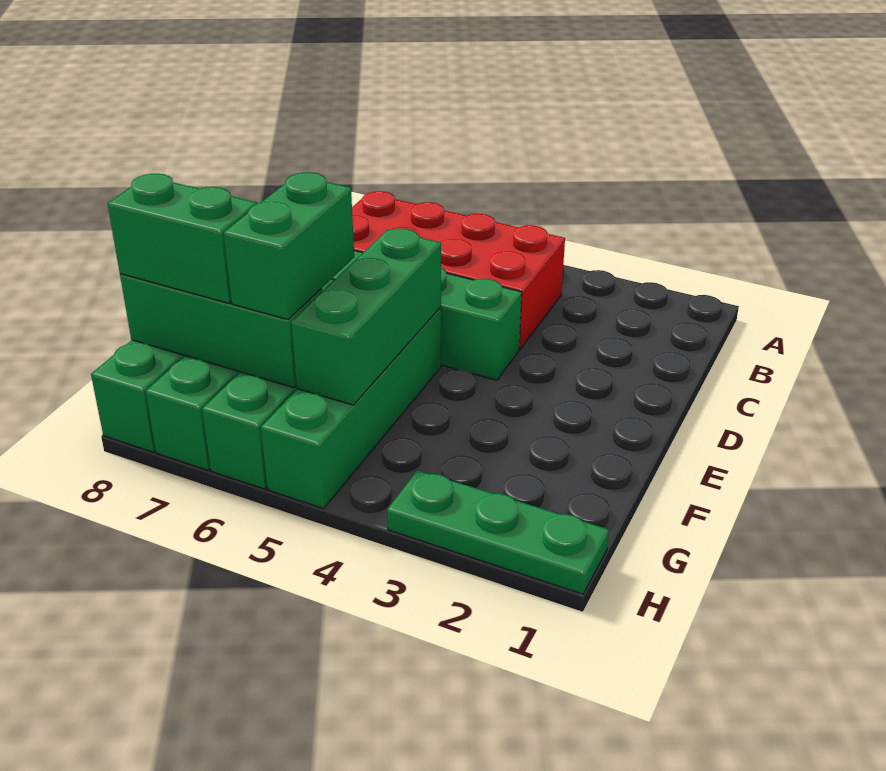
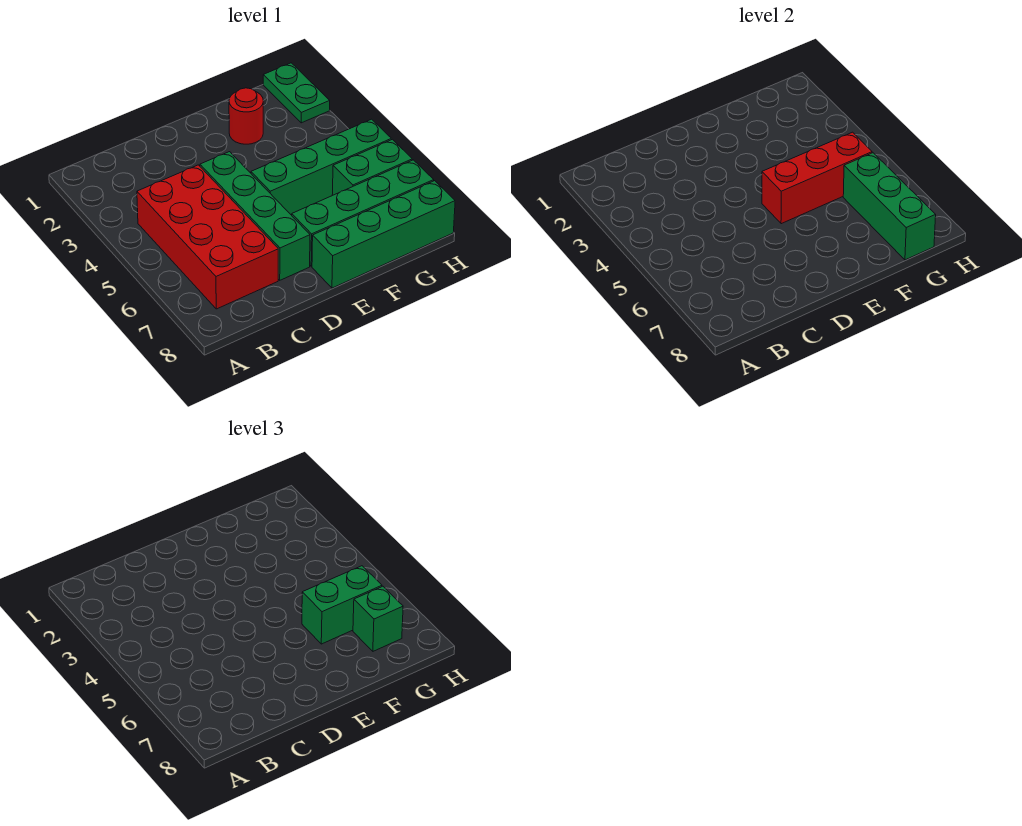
green brick E5:G5 level 2 -> red brick E5:G5 level 2
none -> red round brick F2 level 1
green brick G7:G8 level 3 -> green brick G7 level 3
green plate H1:H3 level 1 -> green plate H1:H2 level 1

